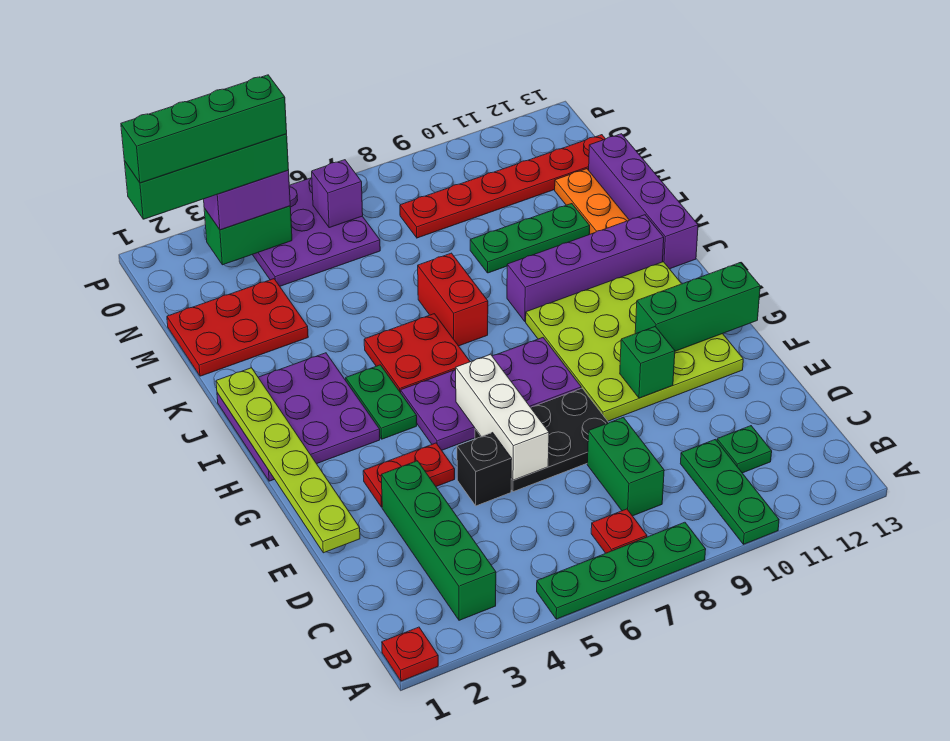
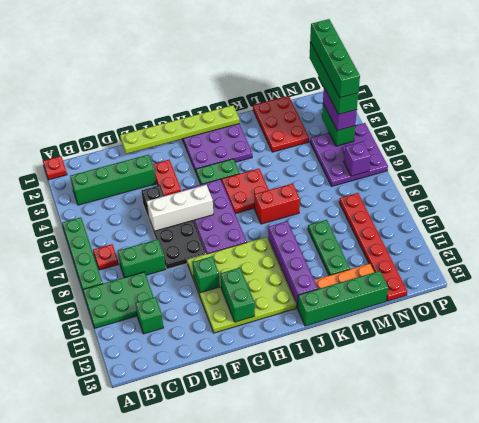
green plate A10:C10 level 1 -> green plate A9:C10 level 1
green plate C11 level 1 -> green brick C11 level 1
green brick G11:G13 level 2 -> green brick G11:G12 level 2
purple brick J13:M13 level 1 -> green brick J13:M13 level 1

